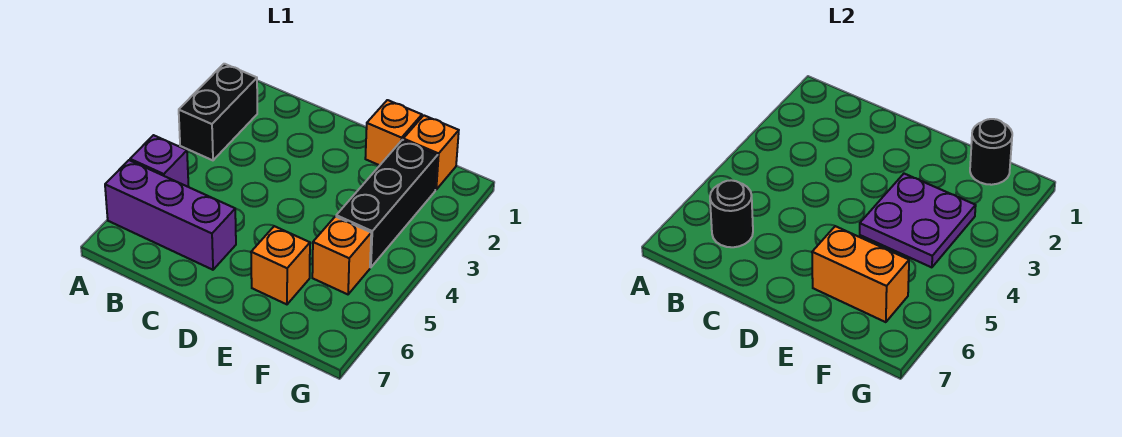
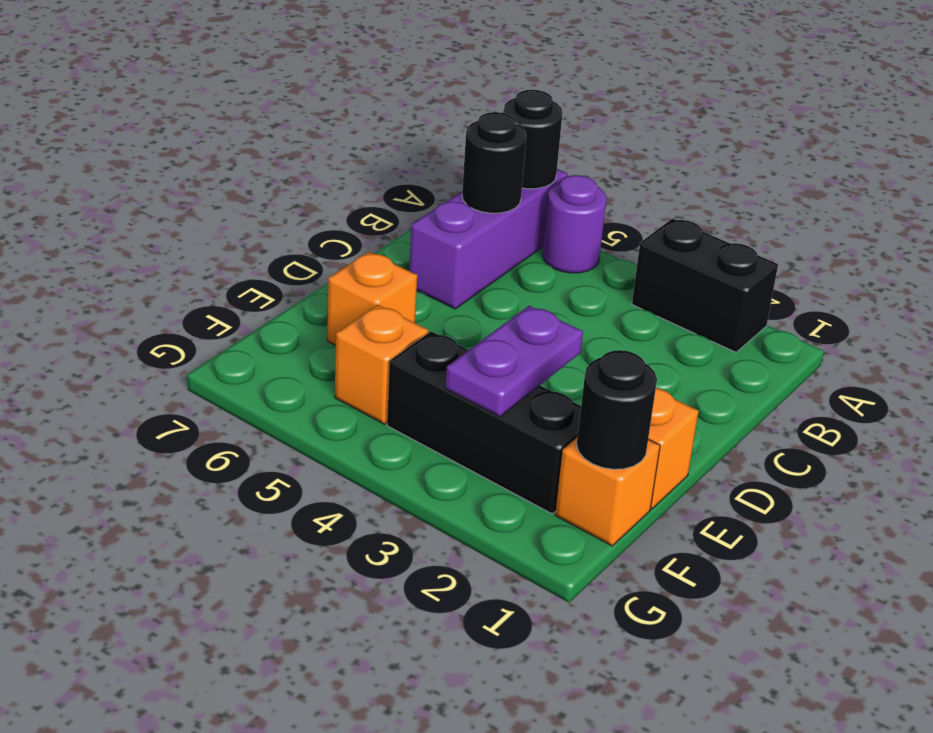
purple brick A5 level 1 -> purple round brick A5 level 1
none -> black round brick A6 level 2
purple plate E3:F4 level 2 -> purple plate E3:F3 level 2
orange brick E6:F6 level 2 -> none

